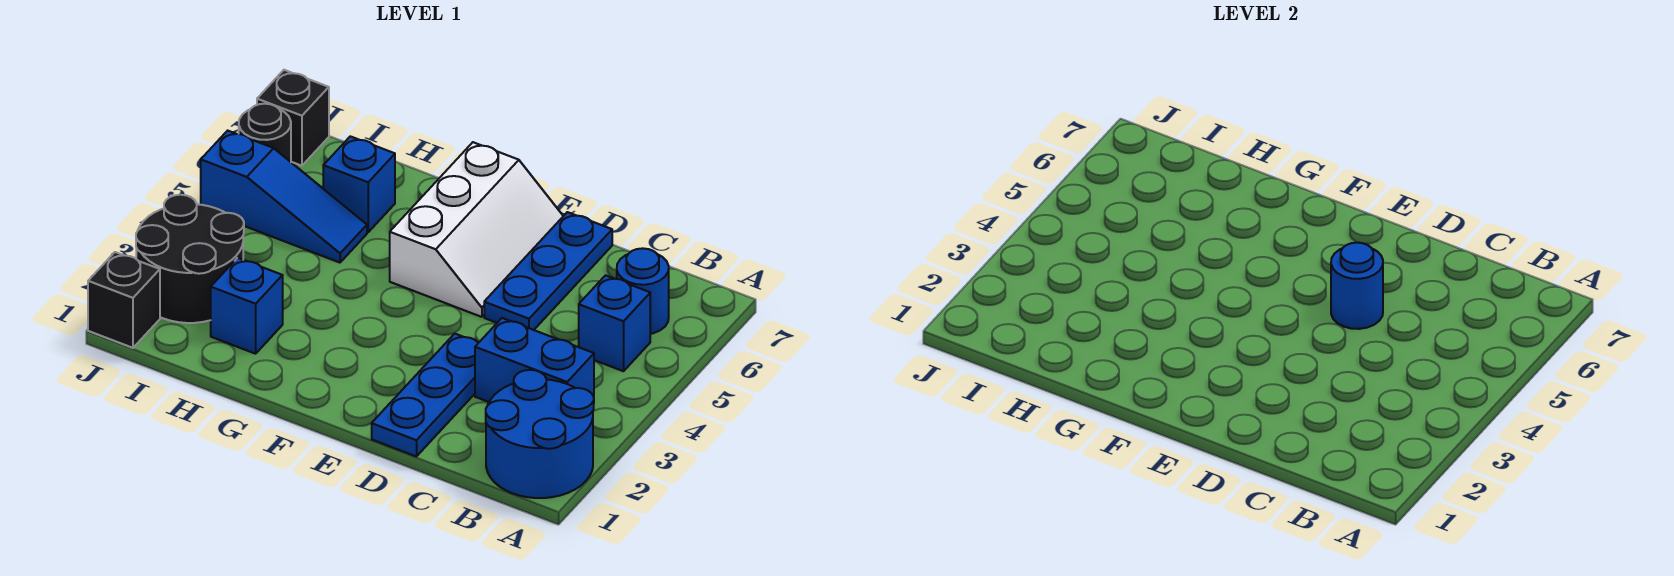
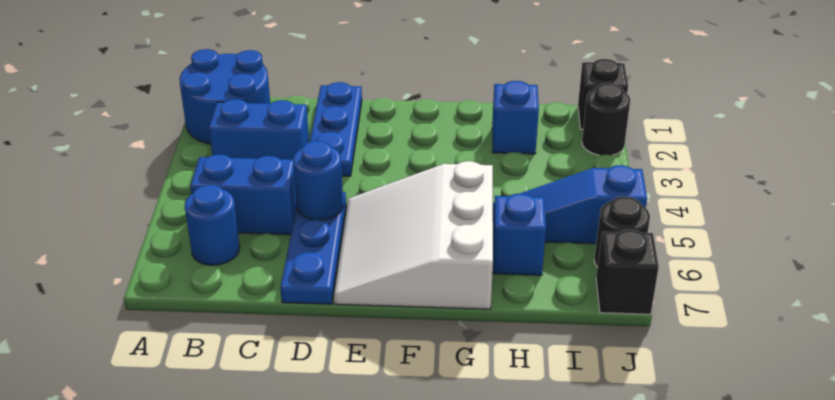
blue brick B5 level 1 -> blue brick B5:C5 level 1
white slope E5:F7 level 1 top F -> white slope E5:G7 level 1 top G
black round brick I2:J3 level 1 -> black round brick J2 level 1

